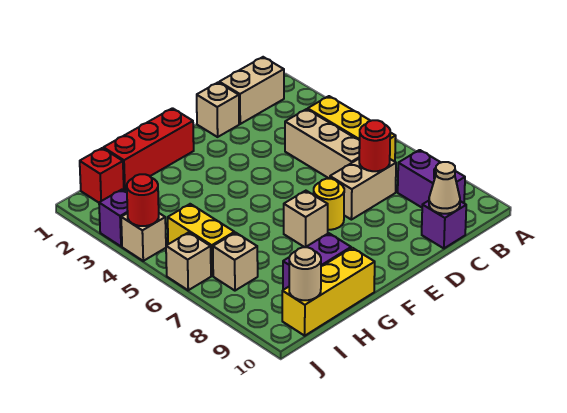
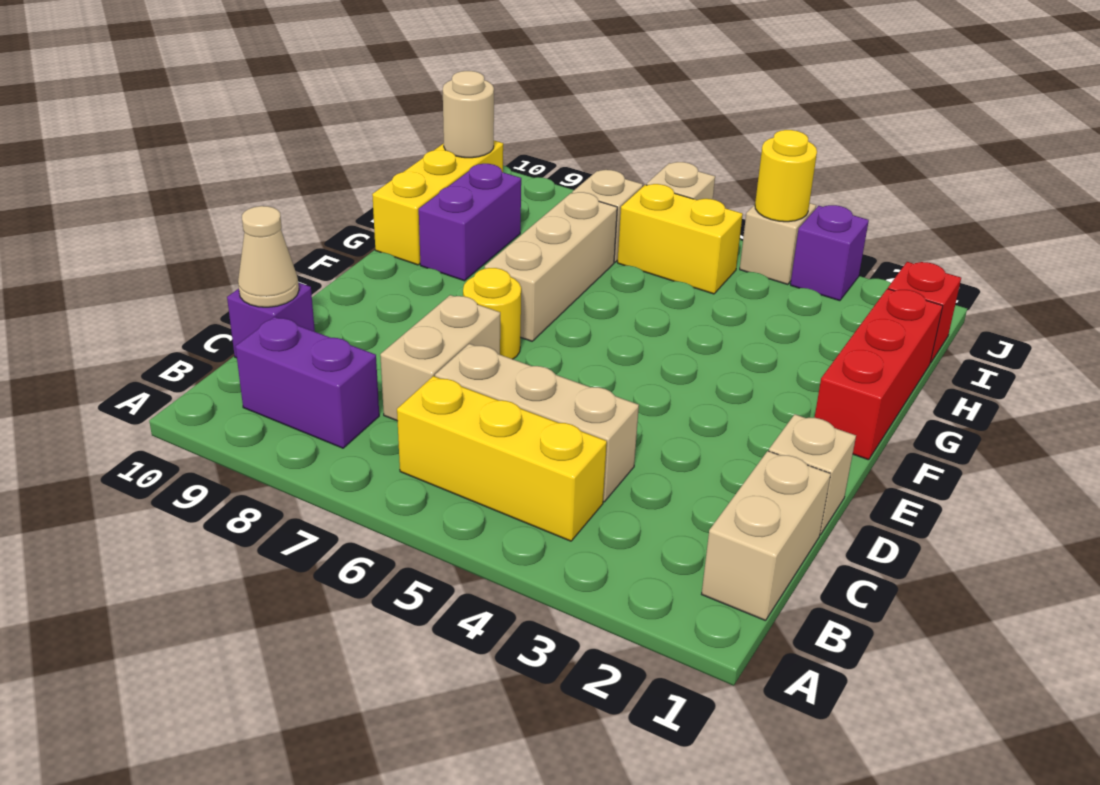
red round brick C7 level 2 -> none
tan brick F7 level 1 -> tan brick F7:H7 level 1
red round brick J4 level 2 -> yellow round brick J4 level 2

